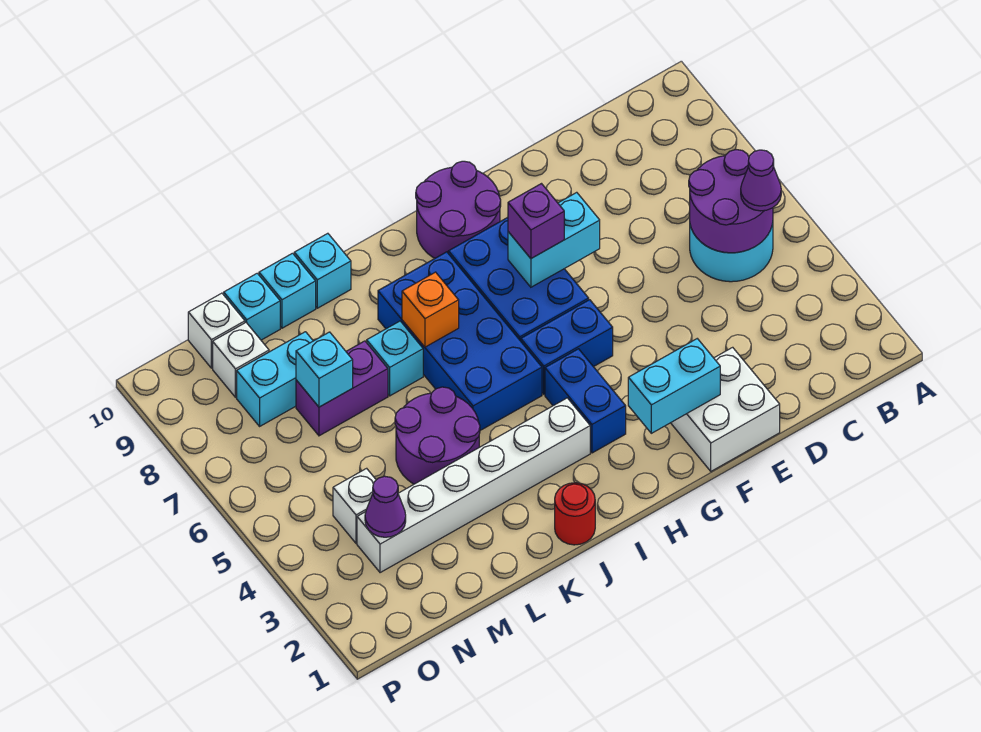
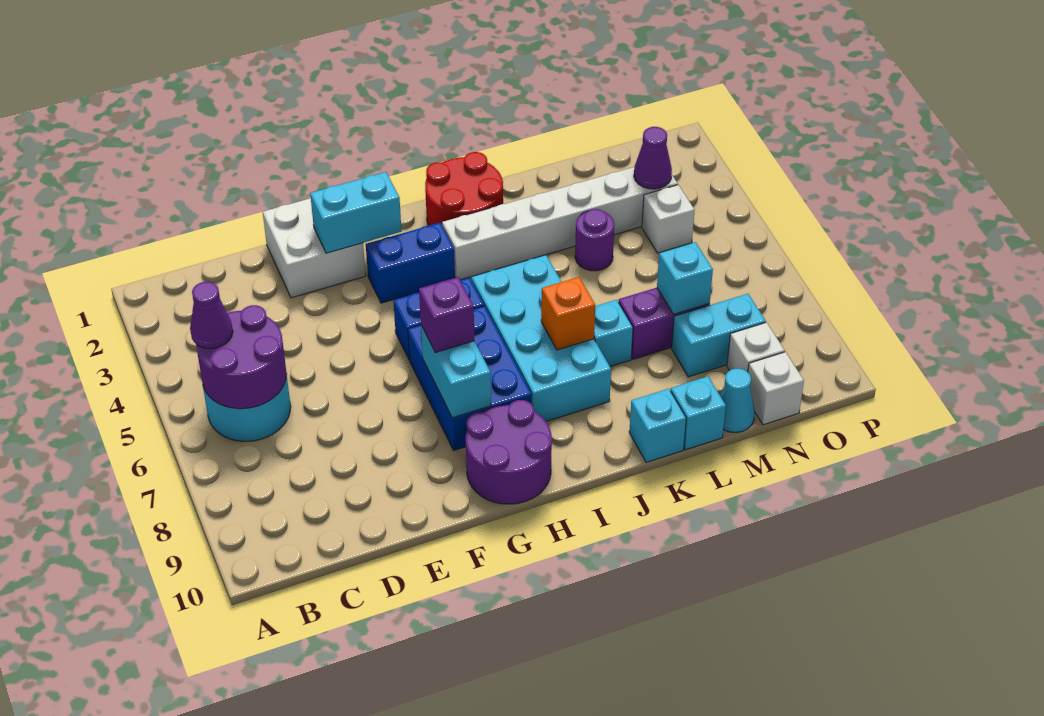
cyan brick F7:G7 level 2 -> cyan brick G7:G8 level 2
blue brick H3:H4 level 1 -> blue brick G3:H3 level 1
blue brick I5:J8 level 1 -> cyan brick I5:J8 level 1
red round brick J1 level 1 -> red round brick I1:J2 level 1
purple round brick K4:L5 level 1 -> purple round brick L4 level 1
cyan brick M10 level 1 -> cyan cone M10 level 1

